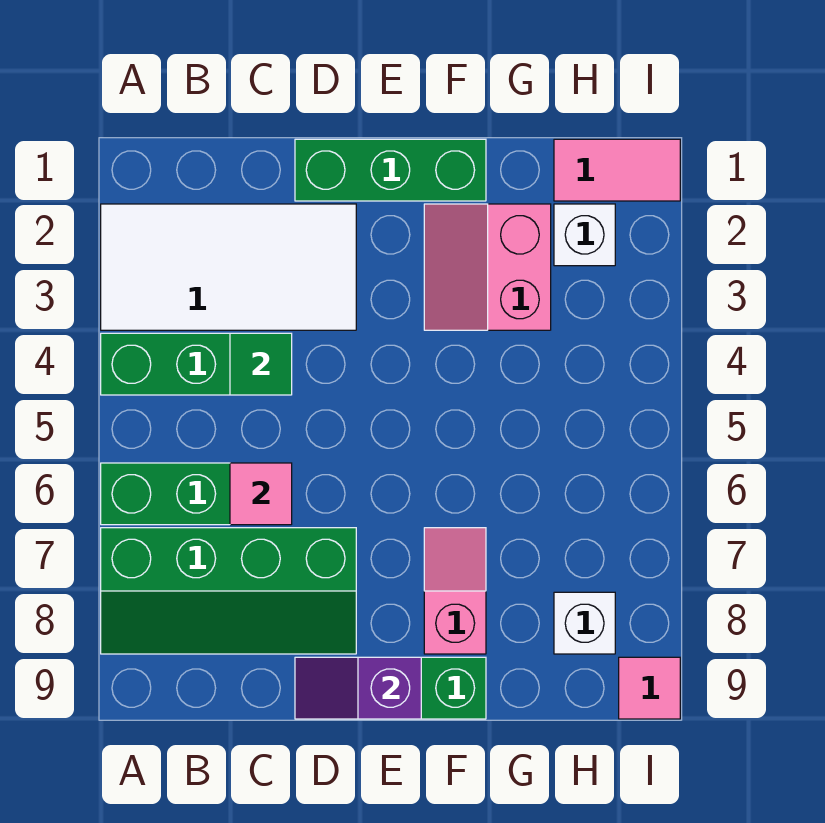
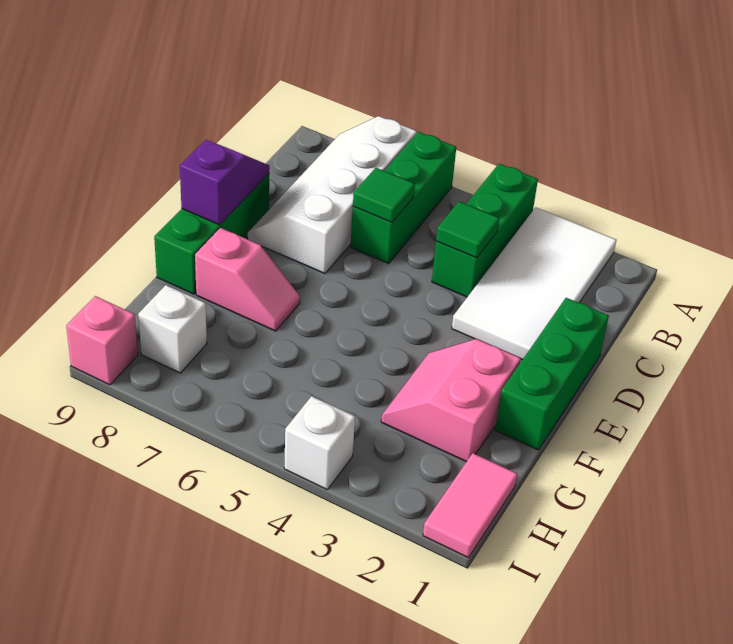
green slope A7:D8 level 1 top 7 -> white slope A7:D8 level 1 top 7
pink tile C6 level 2 -> green tile C6 level 2
pink slope F2:G3 level 1 top G -> pink slope F2:G3 level 1 top 2
white brick H2 level 1 -> white brick I4 level 1
pink tile I9 level 1 -> pink brick I9 level 1

